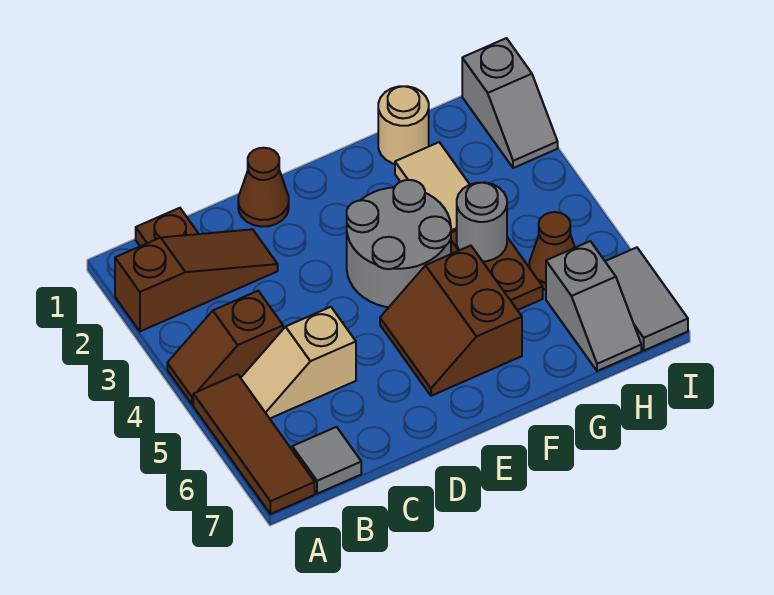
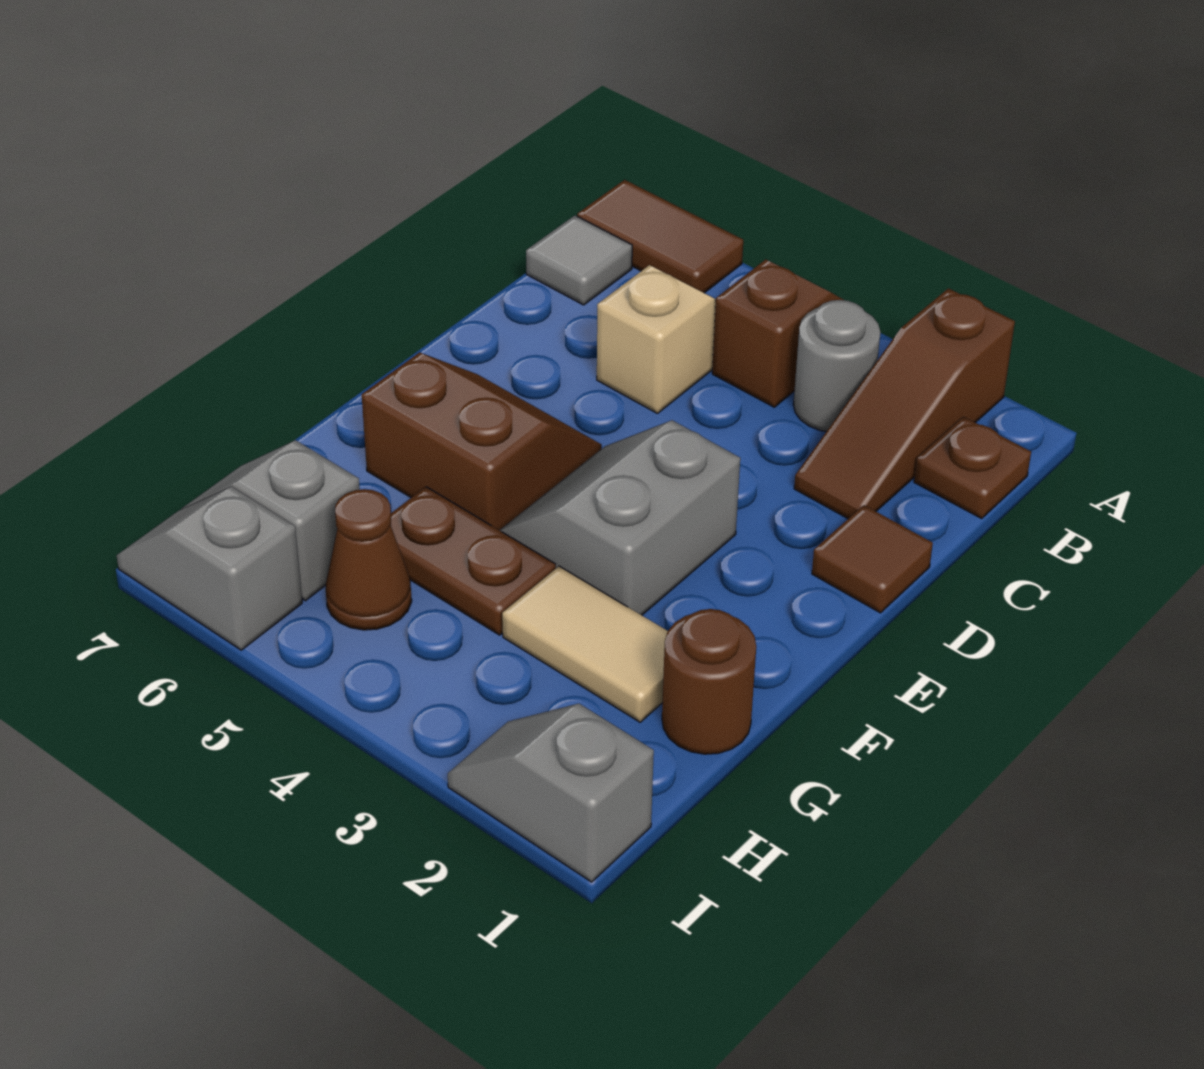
brown tile A5:A7 level 1 -> brown tile A6:A7 level 1
brown cone D1 level 1 -> brown tile D1 level 1
grey round brick E3:F4 level 1 -> grey slope E3:F4 level 1 top 3
tan round brick G1 level 1 -> brown round brick G1 level 1
grey round brick G4 level 2 -> grey round brick B3 level 1
grey tile I6:I7 level 1 -> grey slope I6:I7 level 1 top 6

